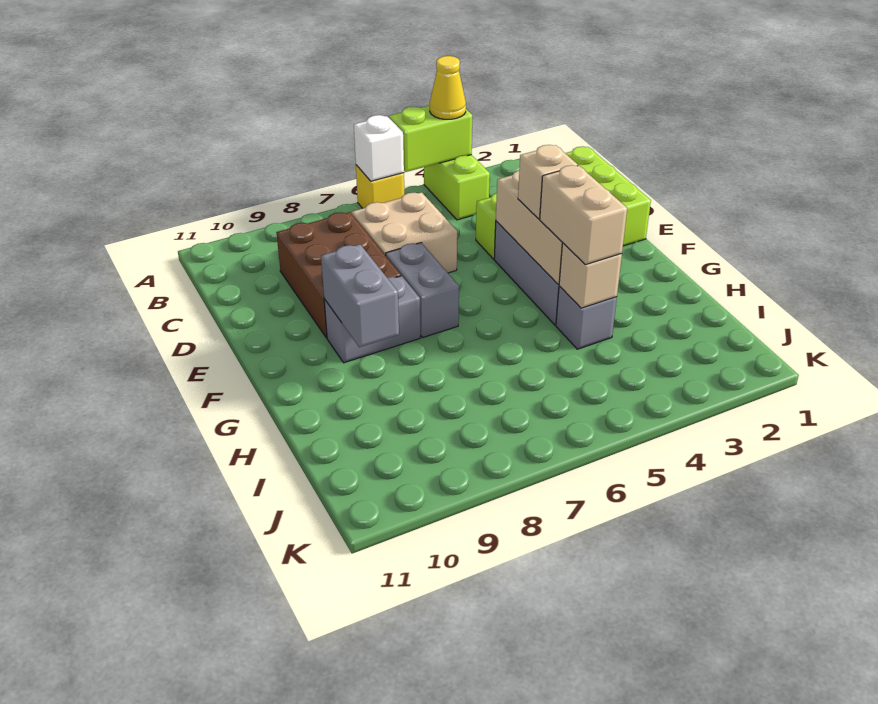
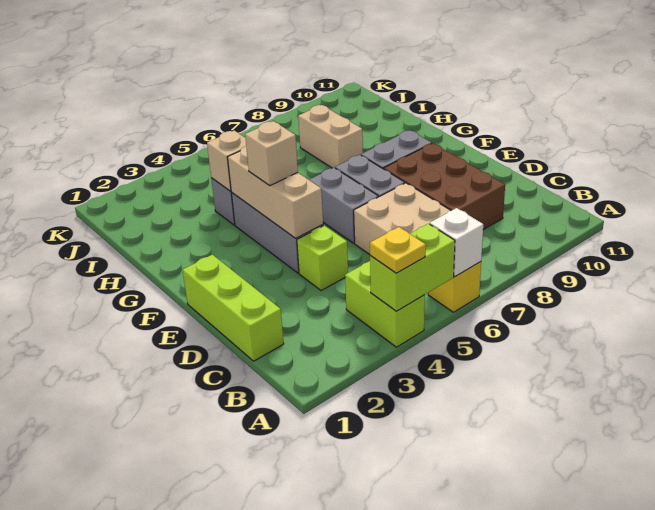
yellow cone A4 level 3 -> yellow plate A4 level 3
grey brick F9:G9 level 2 -> grey brick E6:F6 level 1
tan brick G4:H4 level 3 -> tan brick H8:I8 level 1

